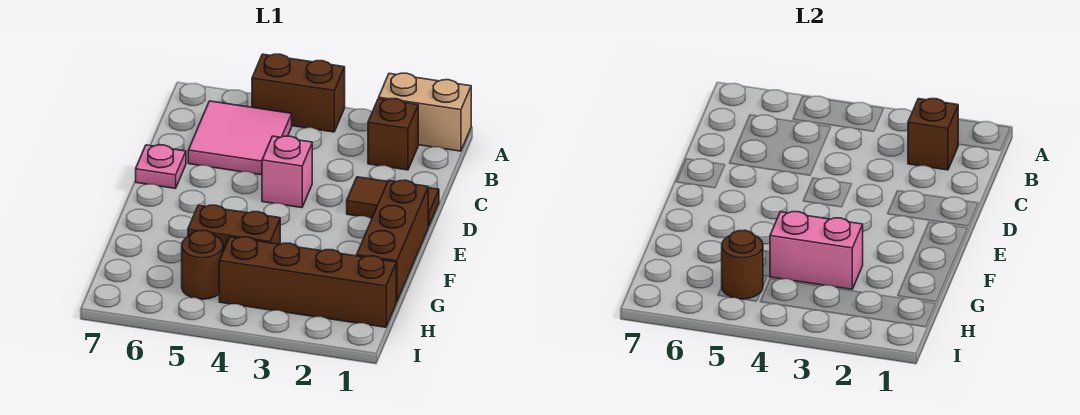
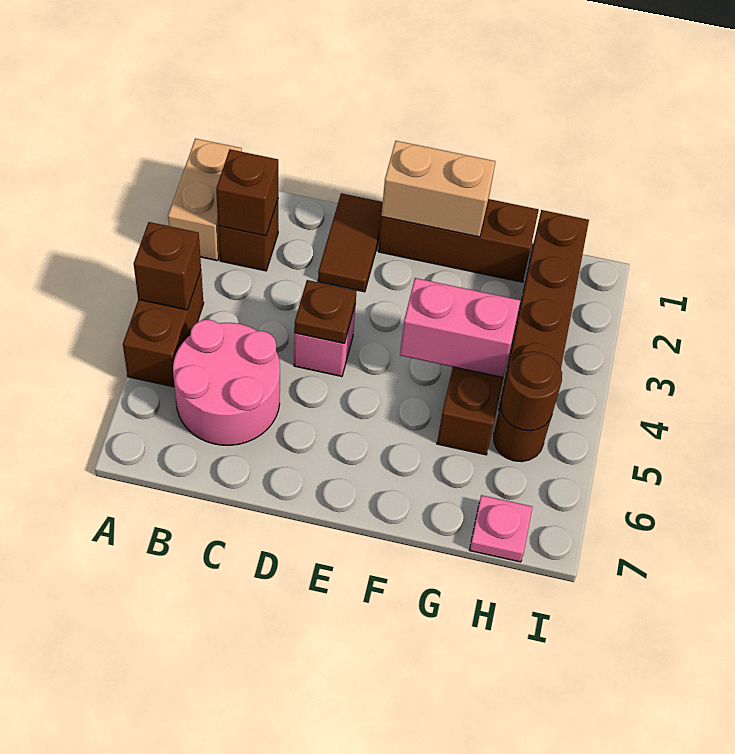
none -> brown brick A4 level 2
pink tile B5:C6 level 1 -> pink round brick B5:C6 level 1
none -> brown plate D4 level 2
pink plate D7 level 1 -> pink plate H7 level 1
none -> tan brick E1:F1 level 2
pink brick G3:G4 level 2 -> pink brick F4:G4 level 2

